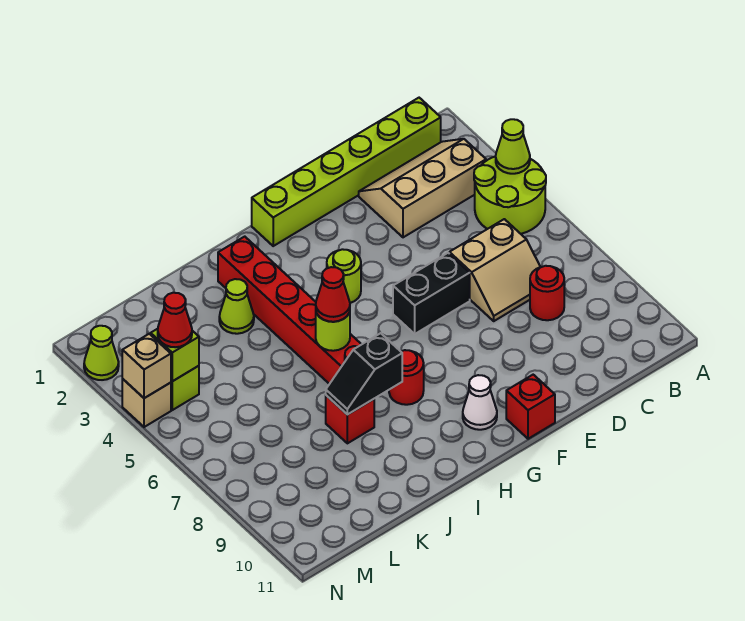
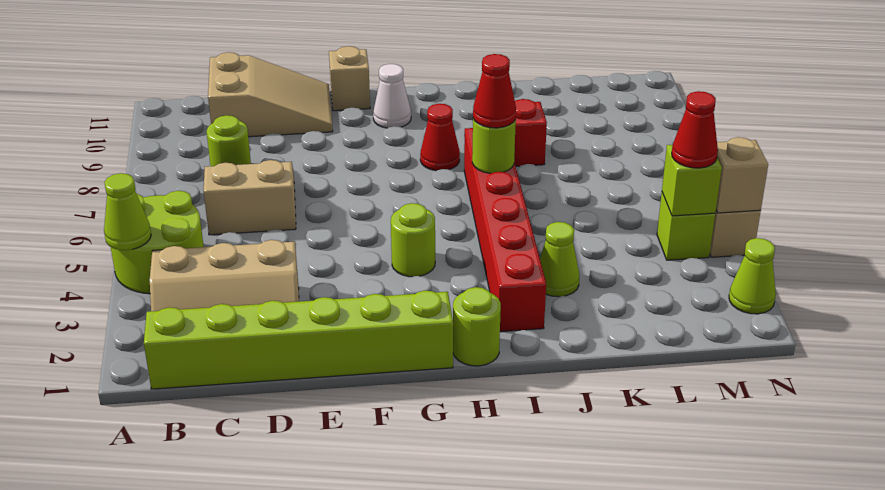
red round brick C8 level 1 -> lime round brick C8 level 1
none -> tan slope C10:E11 level 1 top C
black brick E6:F6 level 1 -> none
red brick F11 level 1 -> tan brick F11 level 1
none -> lime round brick H1 level 1
red round brick H8 level 1 -> red cone H8 level 1
black slope I8:J8 level 2 top I -> none

